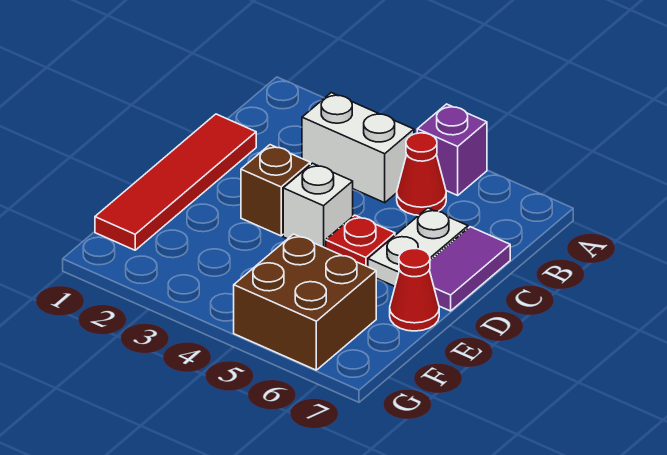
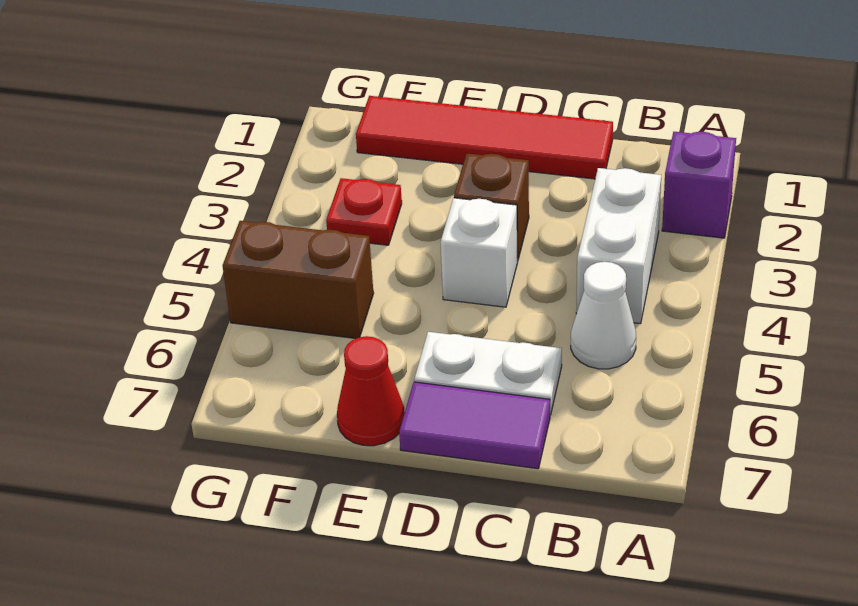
purple brick A5 level 1 -> purple brick A2 level 1
red cone B5 level 1 -> white cone B5 level 1
red plate D5 level 1 -> red plate F3 level 1
brown brick F5:G6 level 1 -> brown brick F5:G5 level 1

